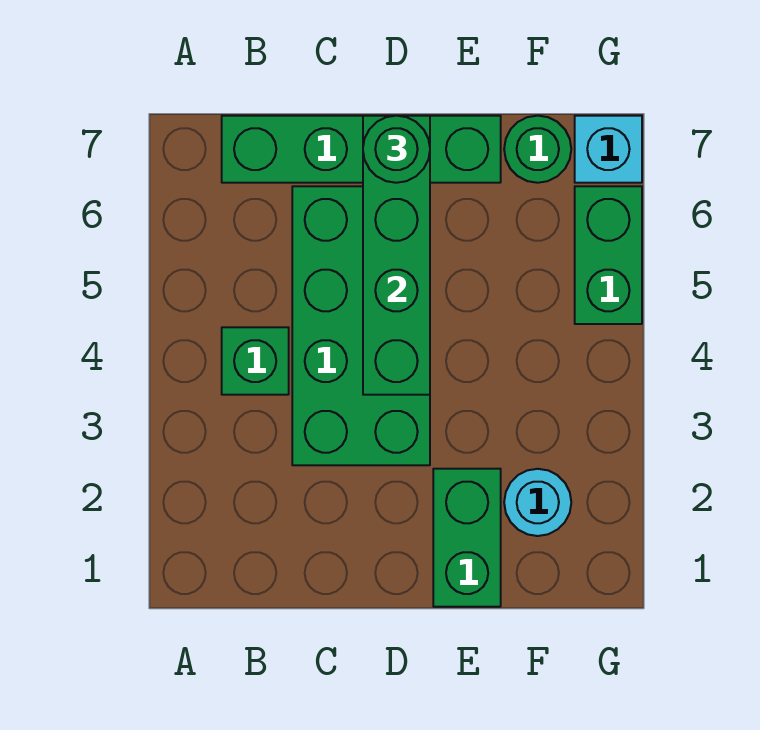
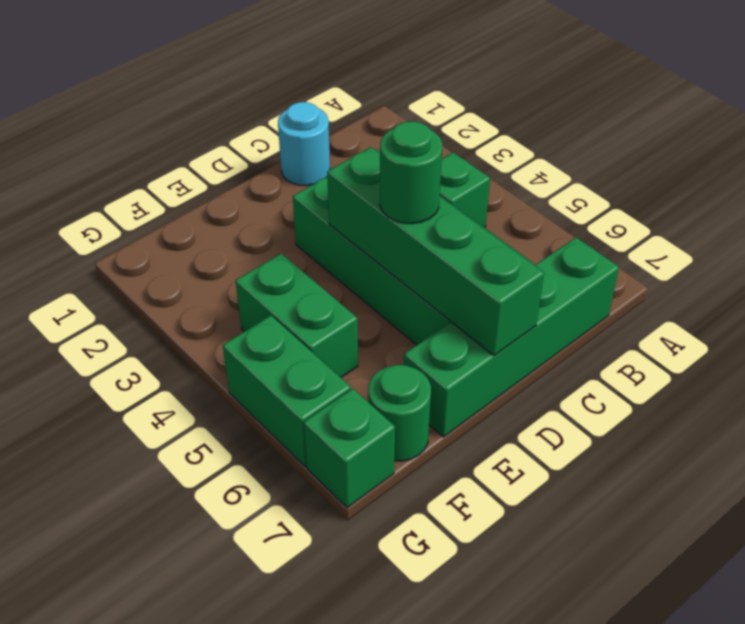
green round brick D7 level 3 -> green round brick D5 level 3
green brick E1:E2 level 1 -> green brick F4:F5 level 1
cyan round brick F2 level 1 -> cyan round brick C1 level 1
cyan brick G7 level 1 -> green brick G7 level 1

